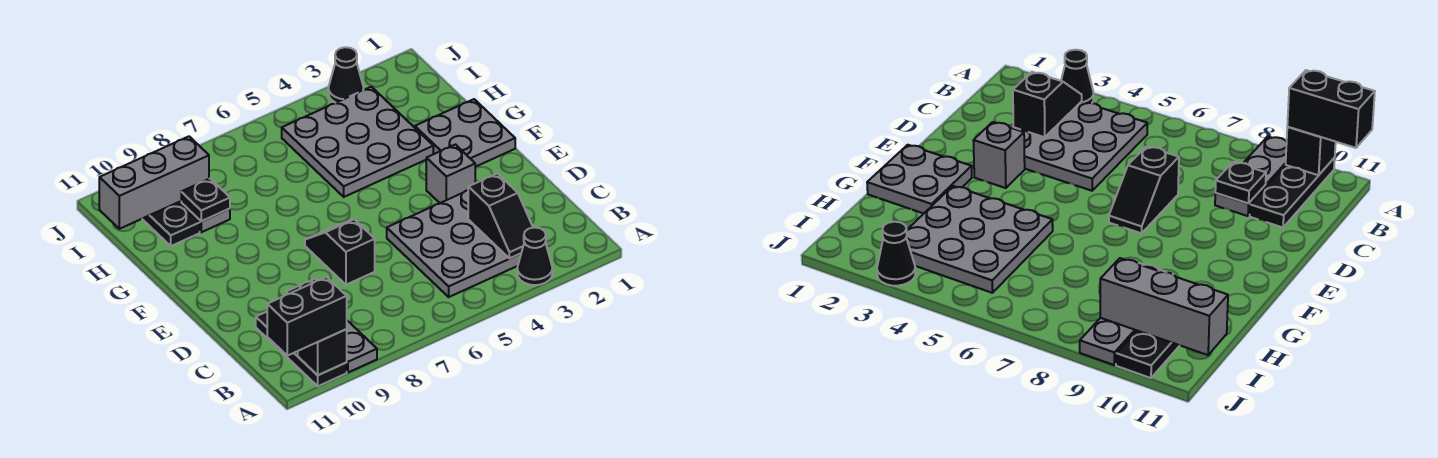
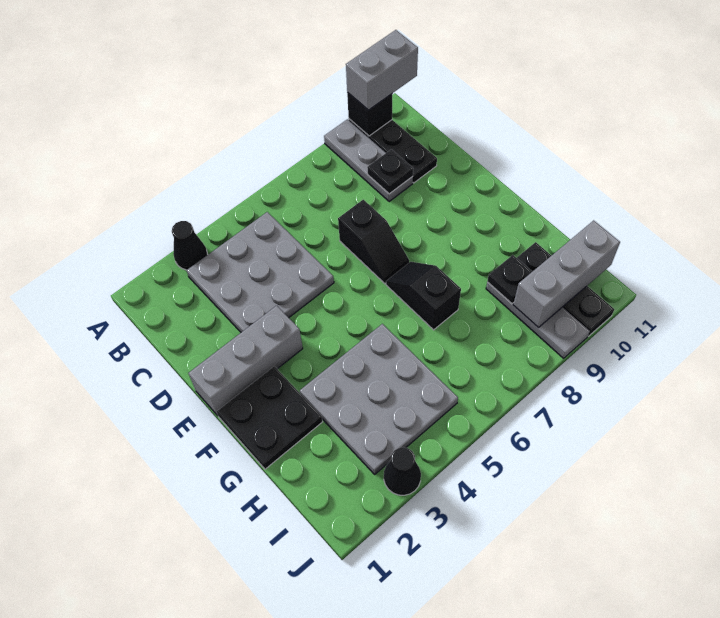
black brick A10:A11 level 3 -> grey brick A10:A11 level 3
black slope B3:C3 level 2 top C -> black slope F7:G7 level 1 top G
grey brick E3 level 1 -> grey brick E1:E3 level 1
grey plate F1:G2 level 1 -> black plate F1:G2 level 1

